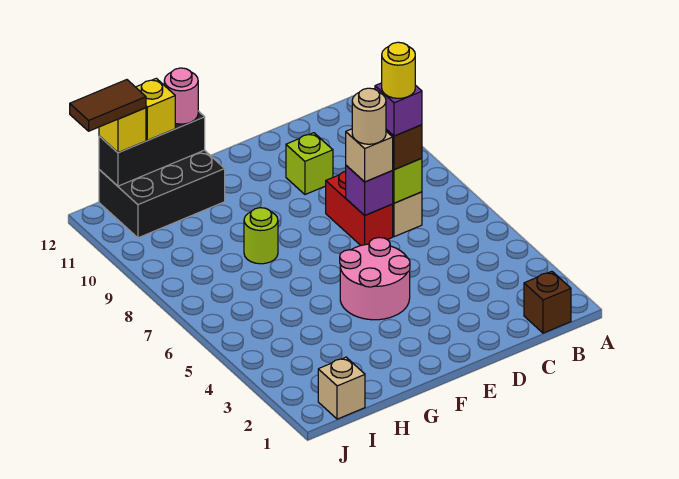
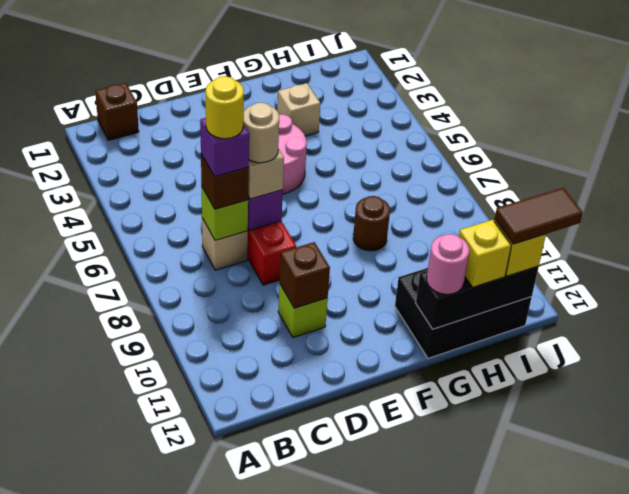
none -> brown brick D10 level 2
lime round brick G8 level 1 -> brown round brick G8 level 1
tan brick I1 level 1 -> tan brick G3 level 1

